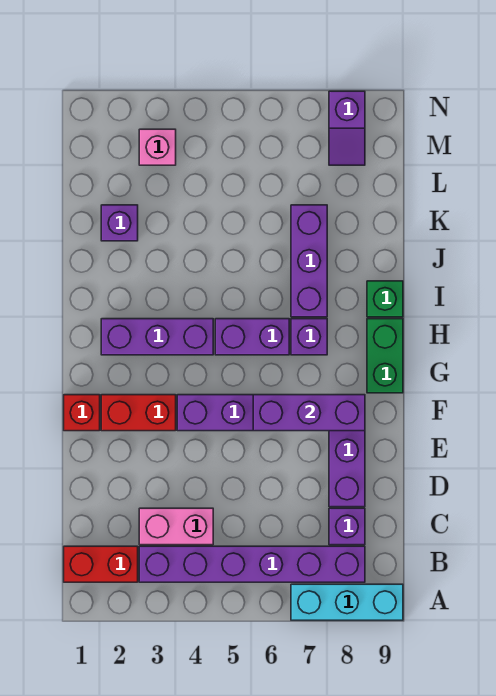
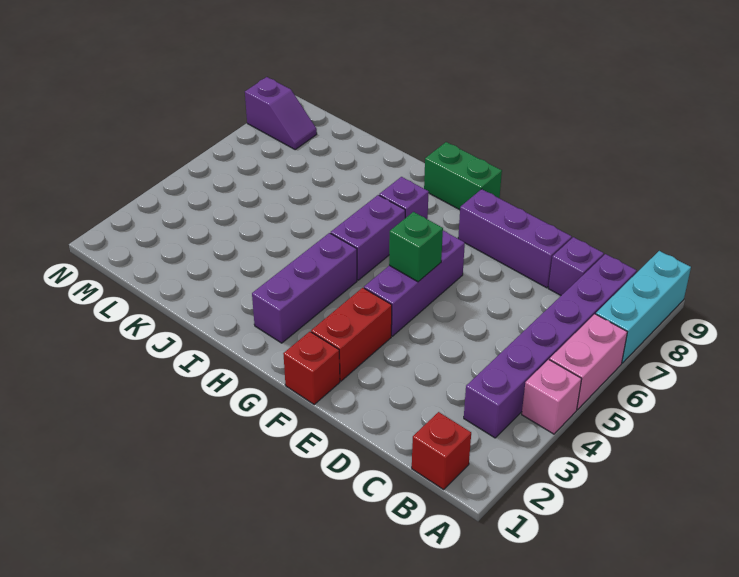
red brick B1:B2 level 1 -> red brick B1 level 1
pink brick C3:C4 level 1 -> pink brick A5:A6 level 1
purple brick F6:F8 level 2 -> none
purple brick I7:K7 level 1 -> none
green brick I9 level 1 -> green brick F5 level 2
purple brick K2 level 1 -> none
pink brick M3 level 1 -> pink brick A4 level 1

